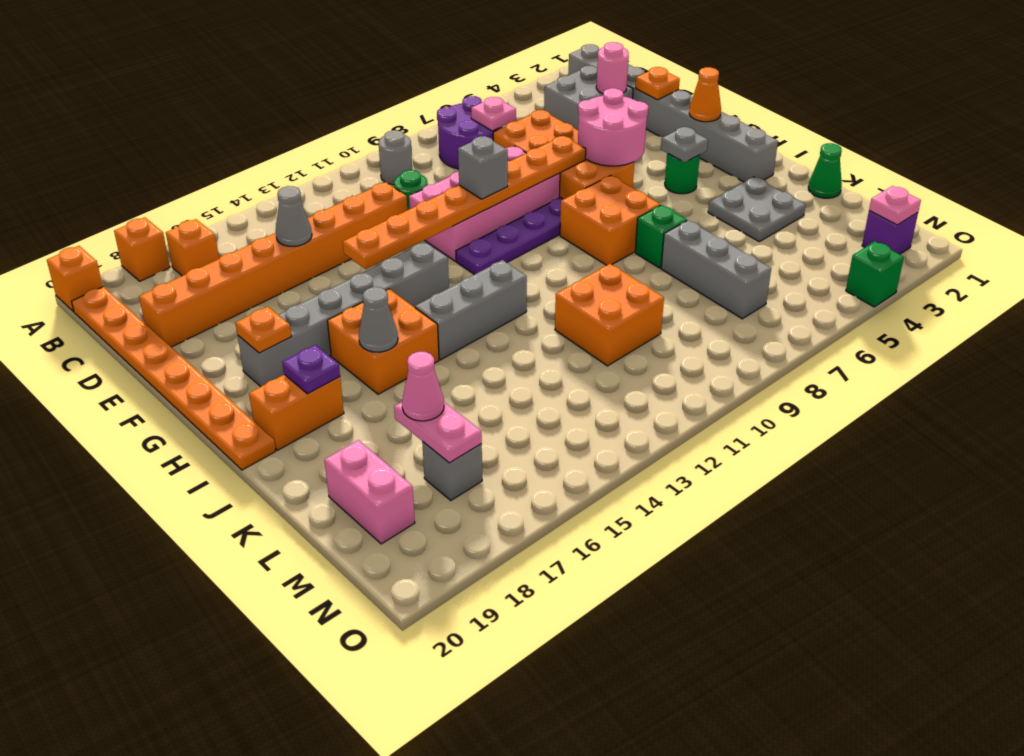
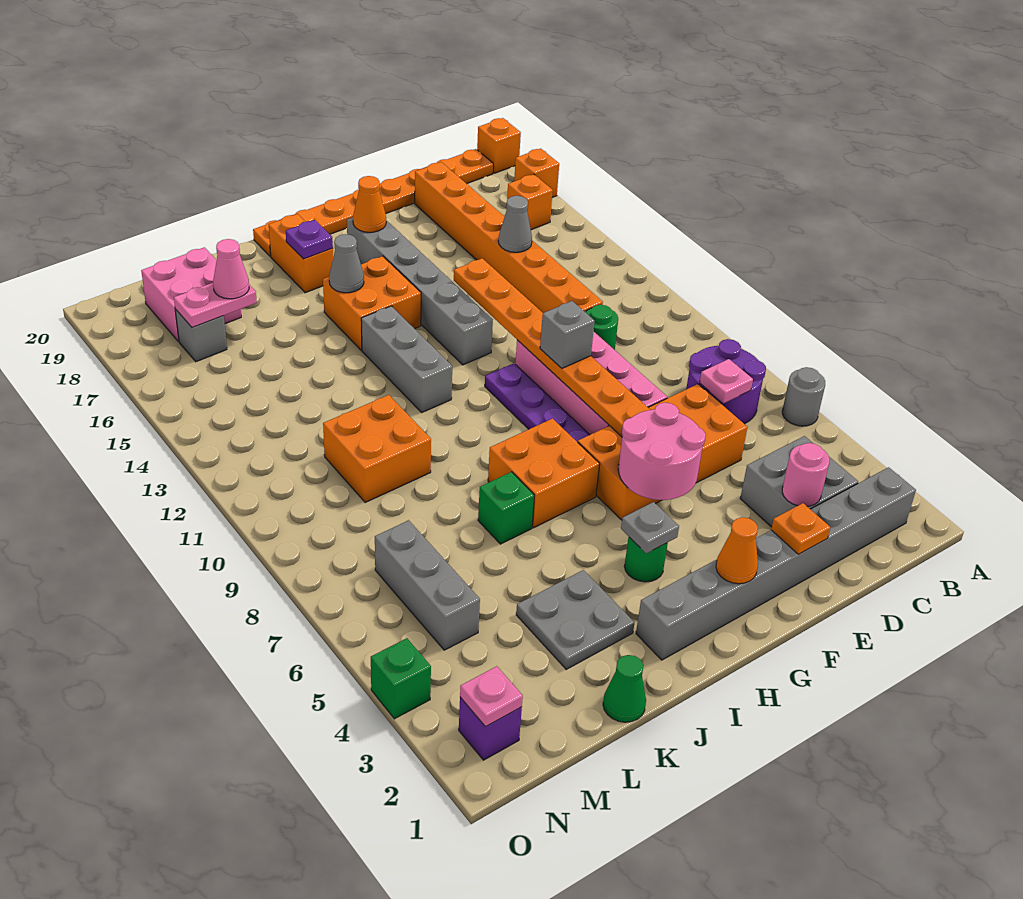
grey round brick B10 level 1 -> grey round brick A6 level 1
orange plate G18 level 2 -> orange cone G18 level 2
grey brick K7:M7 level 1 -> grey brick M5:M7 level 1
pink brick L19:M19 level 1 -> pink brick L18:M19 level 1

